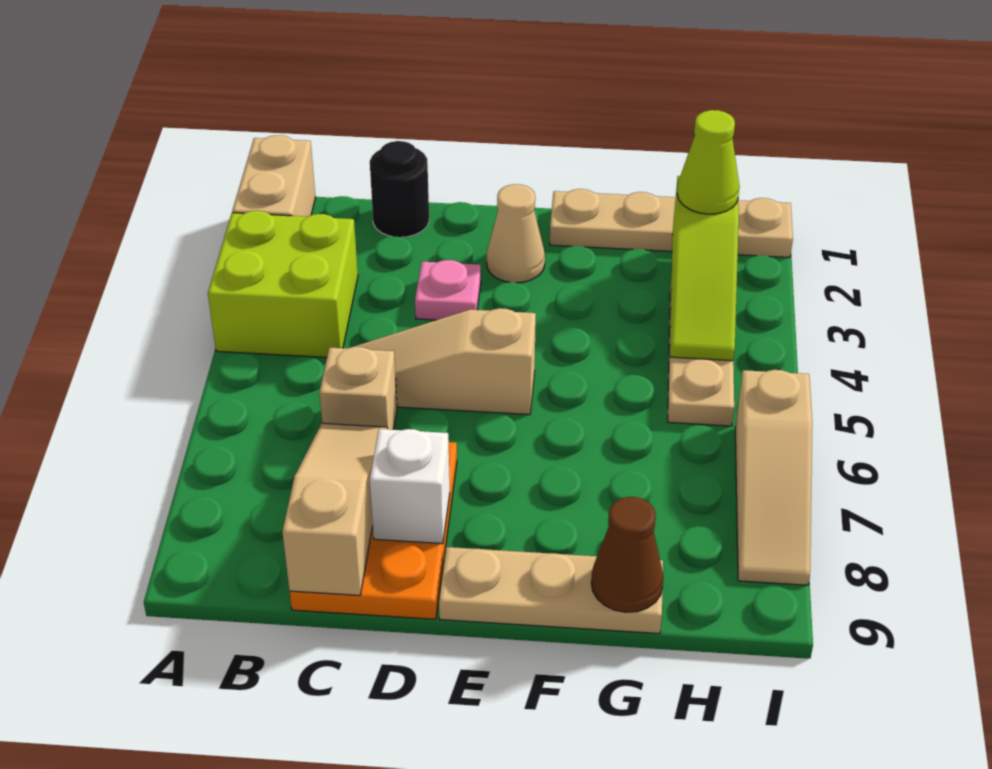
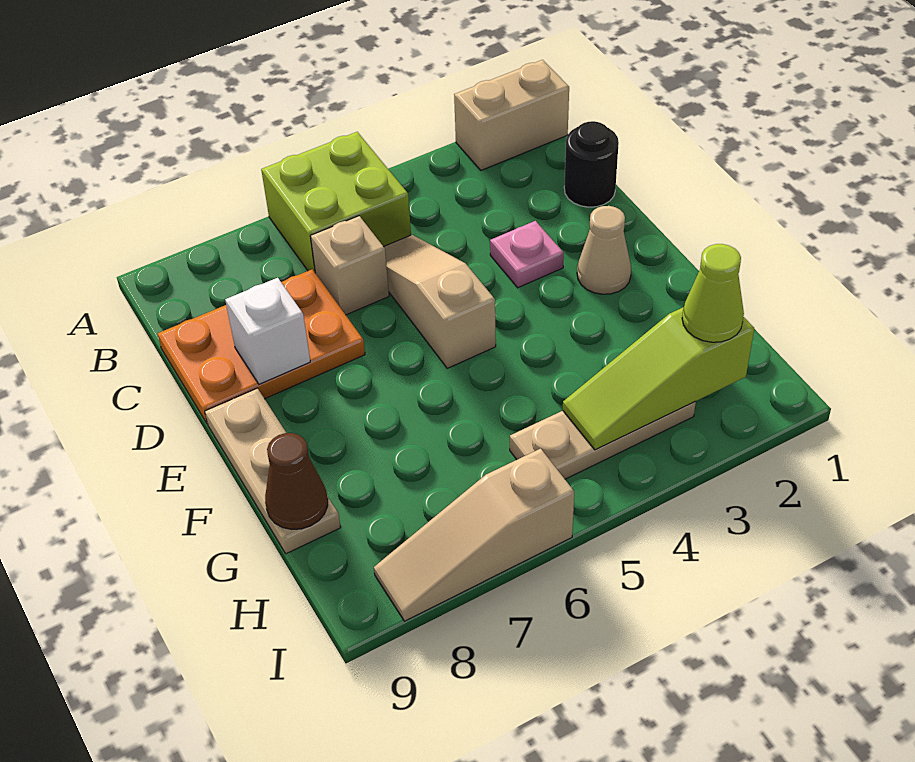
lime brick A3:B4 level 1 -> lime brick A5:B6 level 1
tan slope C7:C9 level 2 top 9 -> none
tan plate F1:I1 level 1 -> none

